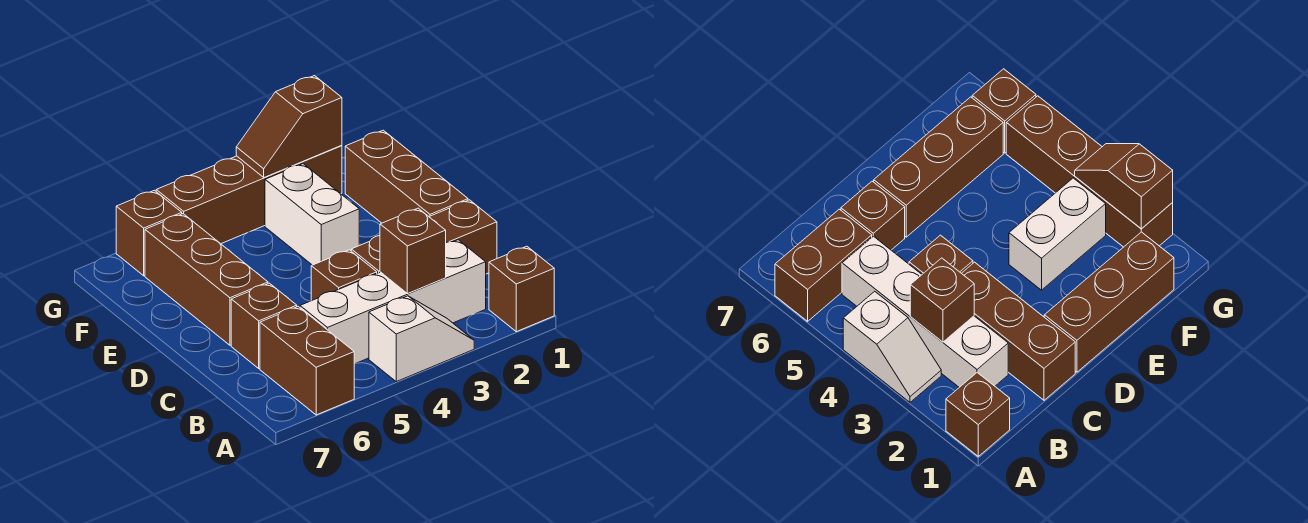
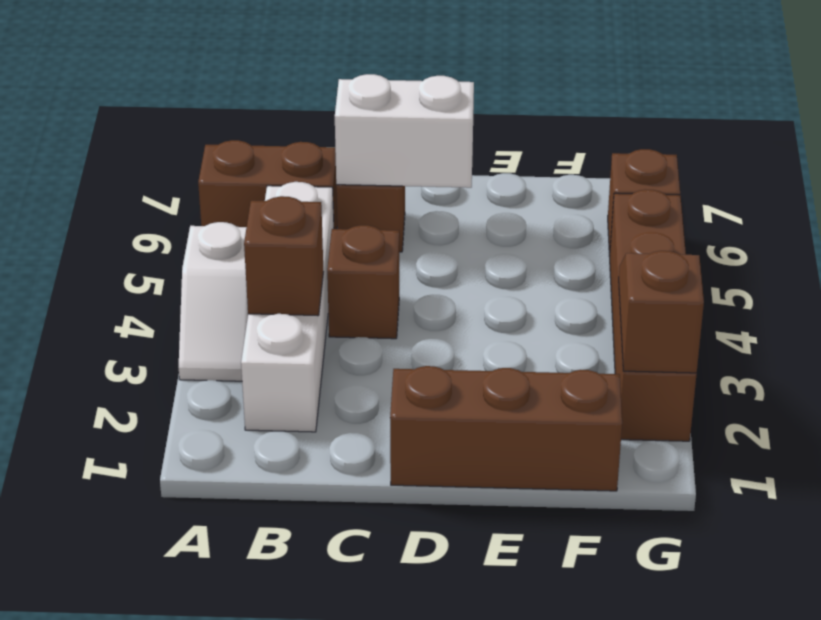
brown brick A1 level 1 -> none
brown brick C1:C3 level 1 -> none
brown brick D6:F6 level 1 -> none
white brick E3:F3 level 1 -> white brick C6:D6 level 2

